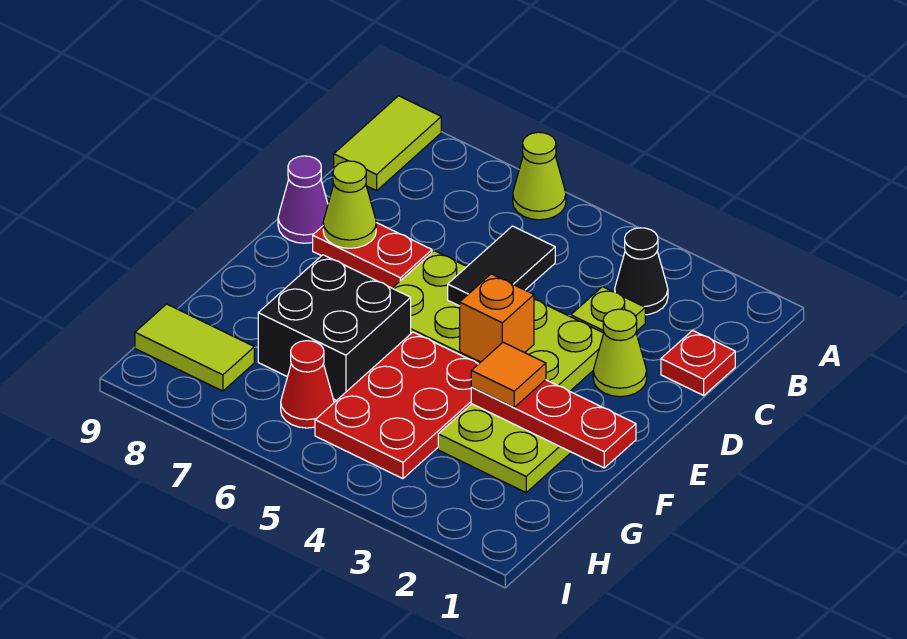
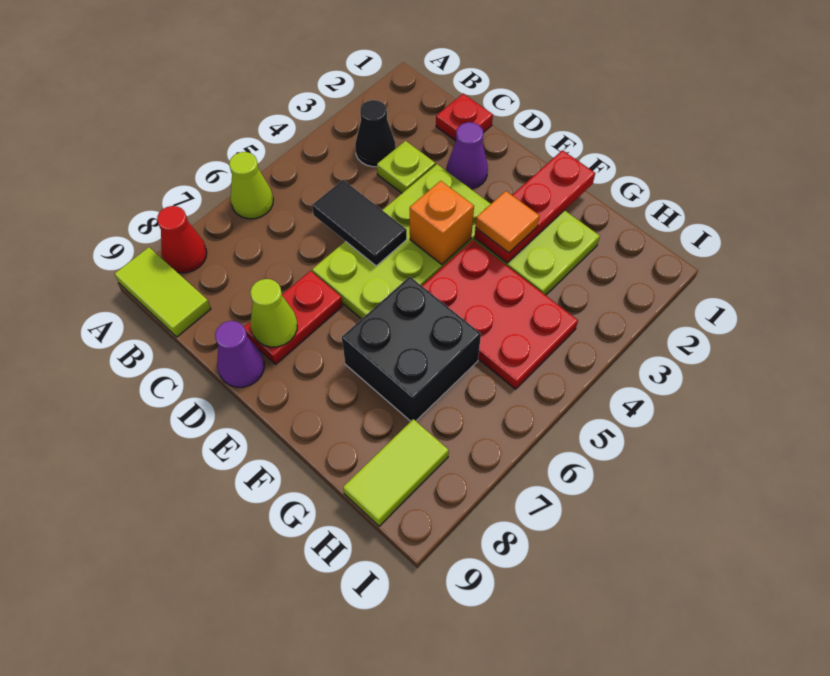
lime cone D2 level 1 -> purple cone D2 level 1
red cone H6 level 1 -> red cone A8 level 1

